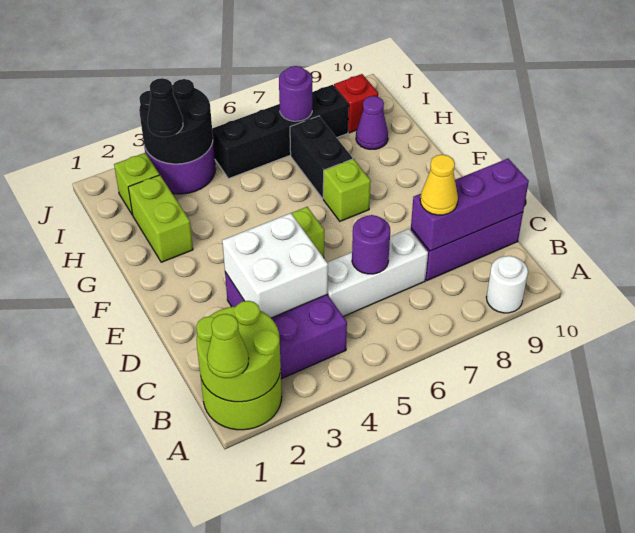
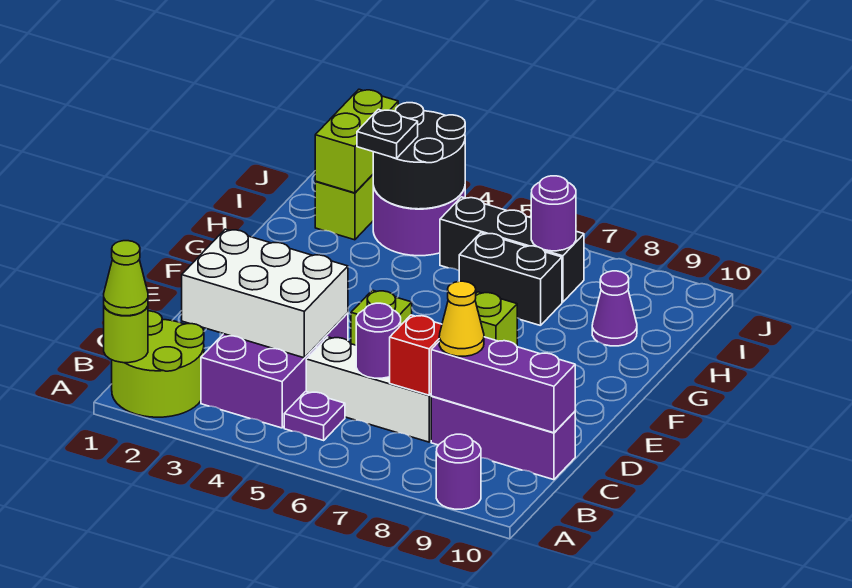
lime round brick A1:B2 level 2 -> lime round brick A1 level 2
white round brick A9 level 1 -> purple round brick A9 level 1
none -> purple plate B5 level 1
white brick C3:D4 level 2 -> white brick C2:D4 level 2
lime brick G2:H2 level 1 -> lime brick I2:J2 level 2
black brick G7:H7 level 1 -> black brick H6:H7 level 1
black cone I3 level 3 -> black plate I3 level 3
black brick I5:I8 level 1 -> black brick I5:I7 level 1
red brick I9 level 1 -> red brick C7 level 2

